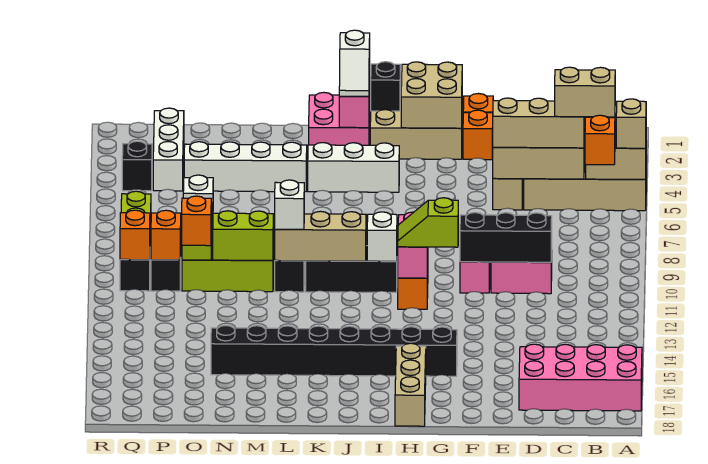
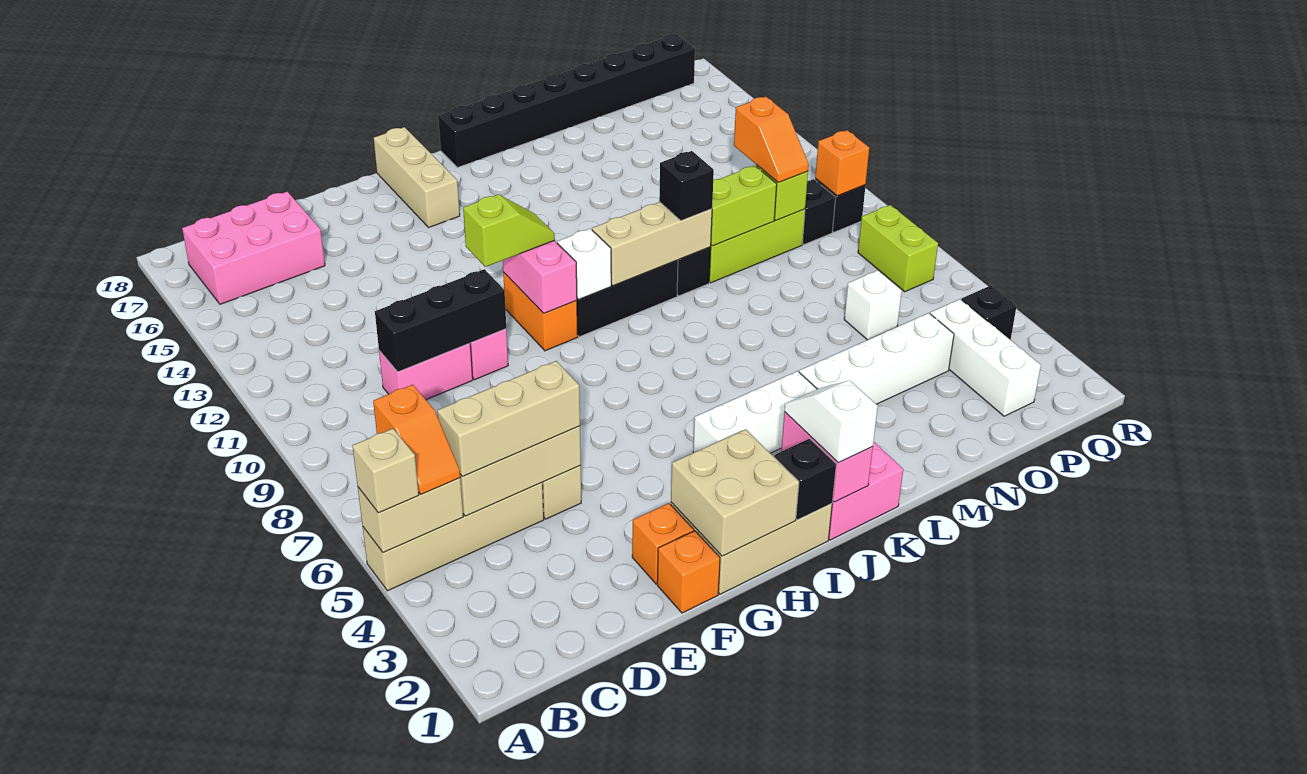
pink brick A16:D17 level 1 -> pink brick B16:D17 level 1
tan brick B5:C5 level 4 -> none
black brick G15:N15 level 1 -> black brick J18:Q18 level 1
white brick L10 level 3 -> black brick L10 level 3
orange brick P10 level 2 -> none

